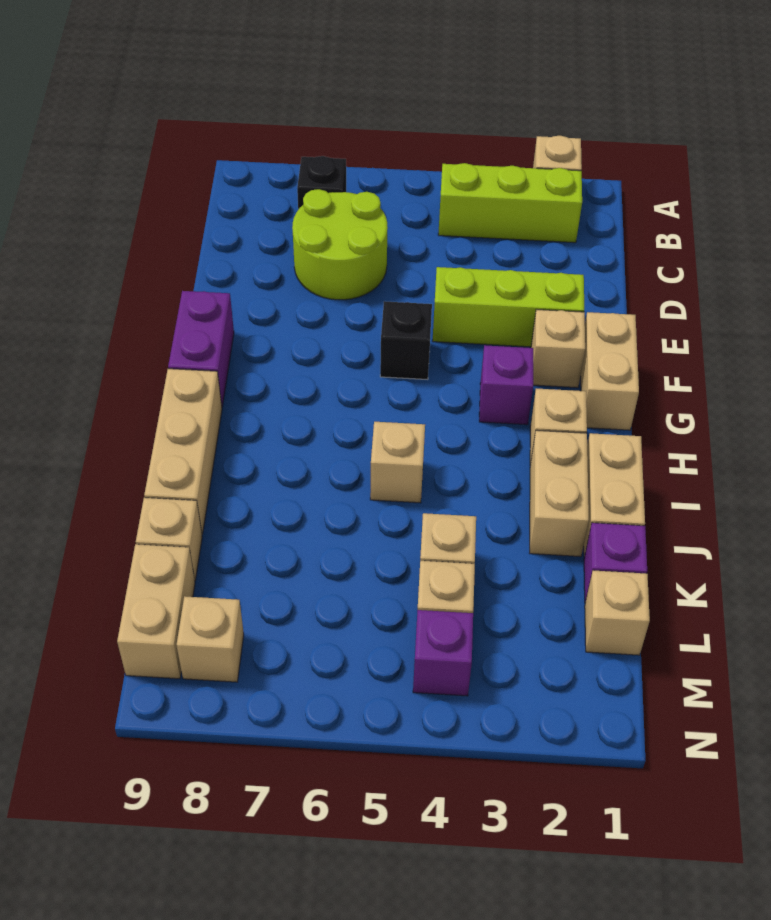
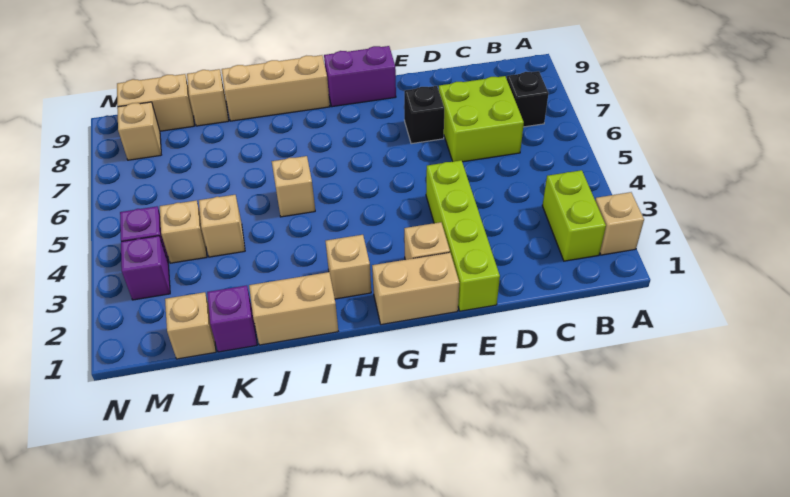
lime brick B2:B4 level 1 -> lime brick B2:B3 level 1
lime round brick C6:D7 level 1 -> lime brick C6:D7 level 1
lime brick E2:E4 level 1 -> lime brick E1:E4 level 1
black brick F5 level 1 -> black brick E7 level 1
purple brick G3 level 1 -> purple brick M3 level 1
tan brick I2:J2 level 1 -> none

